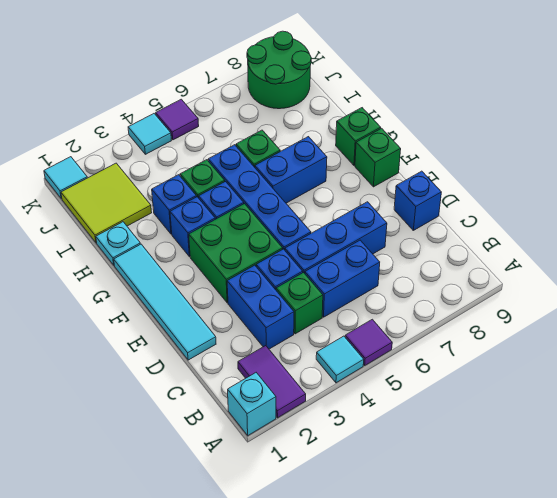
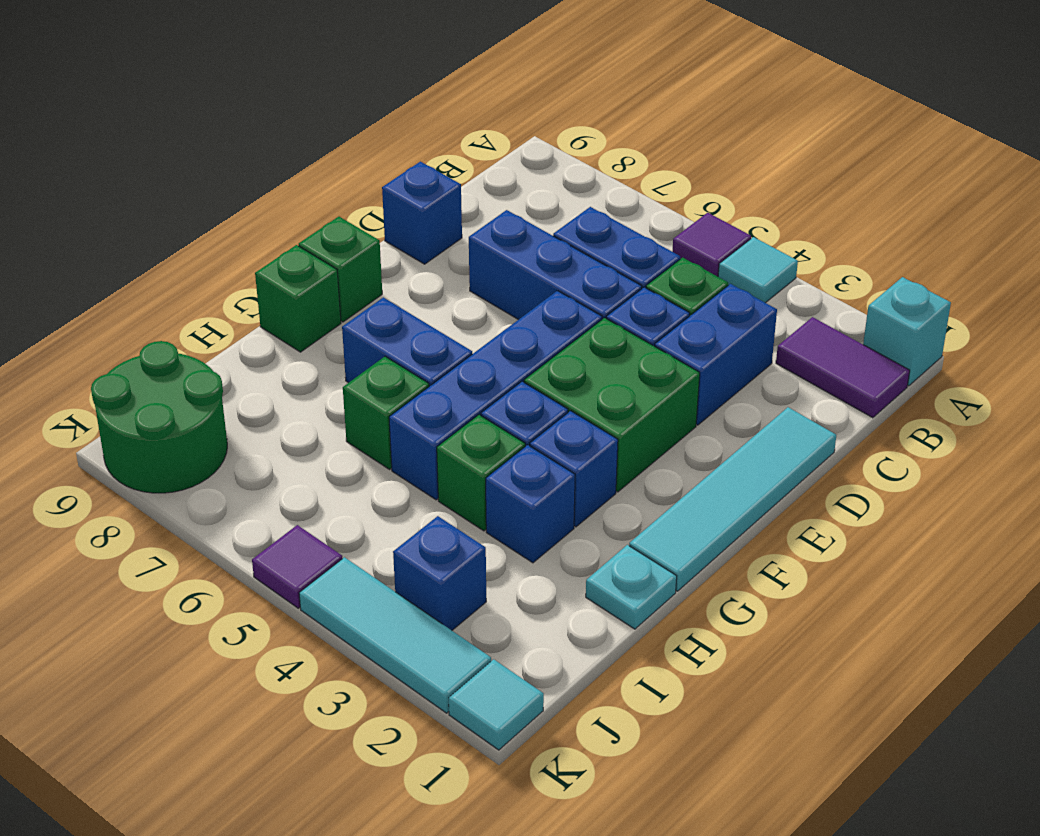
purple tile A2:B2 level 1 -> purple tile B1:B2 level 1
lime tile I1:J2 level 1 -> none
none -> blue brick J3 level 1
cyan tile K4 level 1 -> cyan tile K2:K4 level 1

